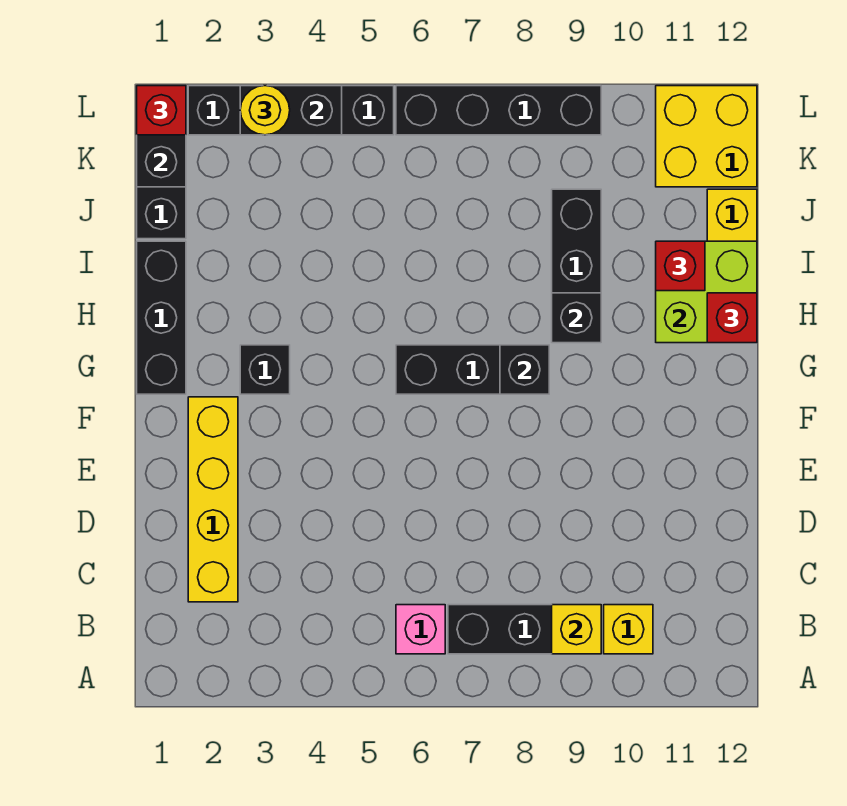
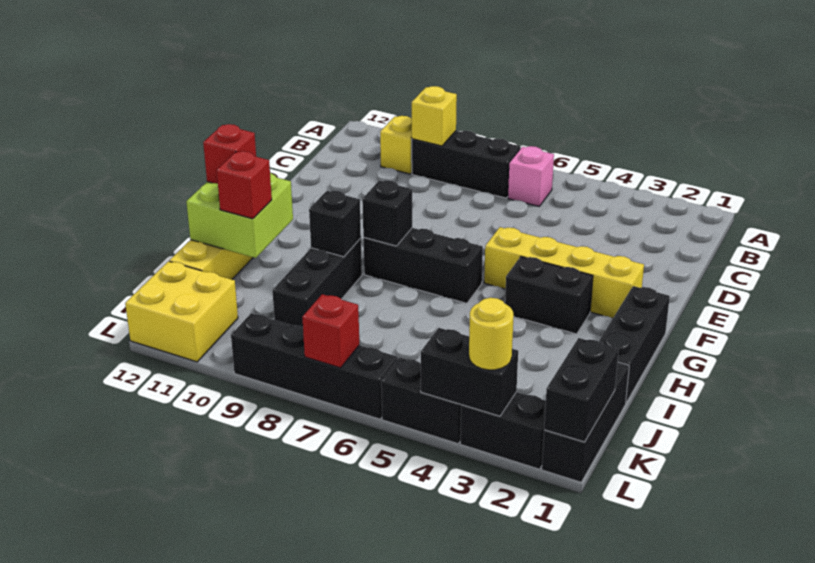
yellow brick C2:F2 level 1 -> yellow brick F2:F5 level 1
black brick G3 level 1 -> black brick G3:G4 level 1
red brick L1 level 3 -> red brick L7 level 2

